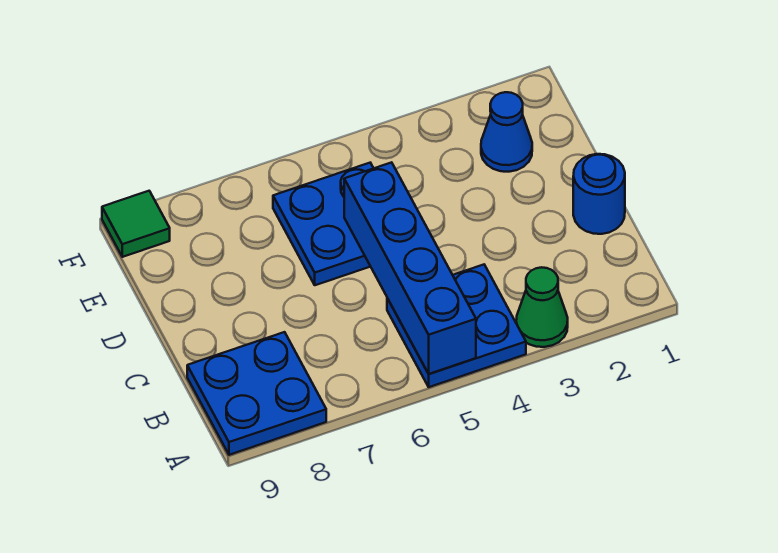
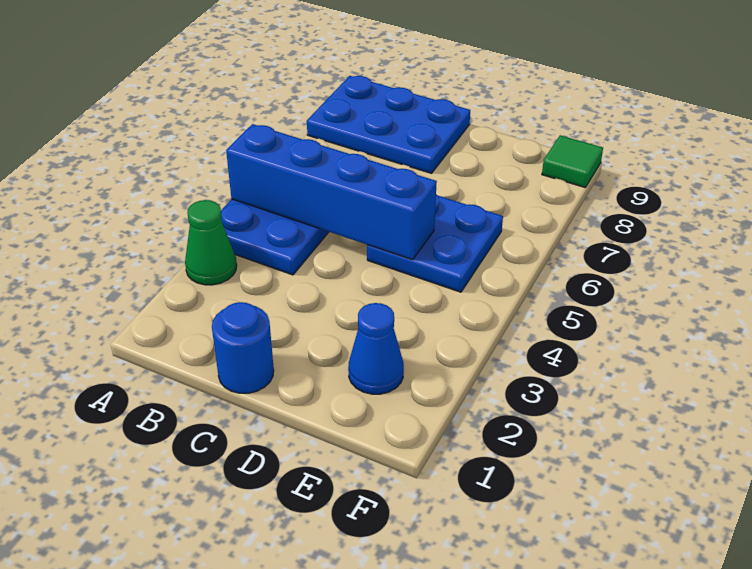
blue plate A8:B9 level 1 -> blue plate A8:C9 level 1

